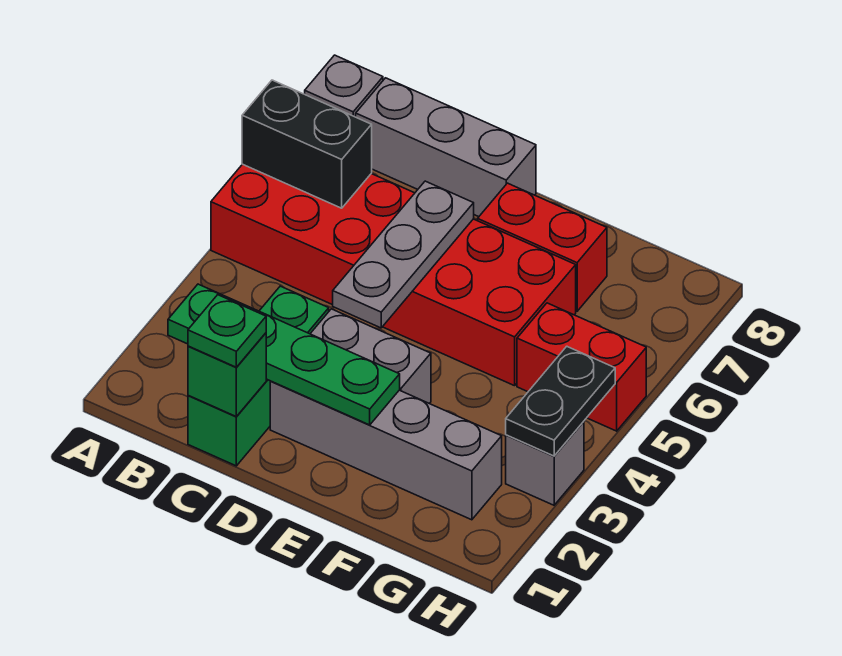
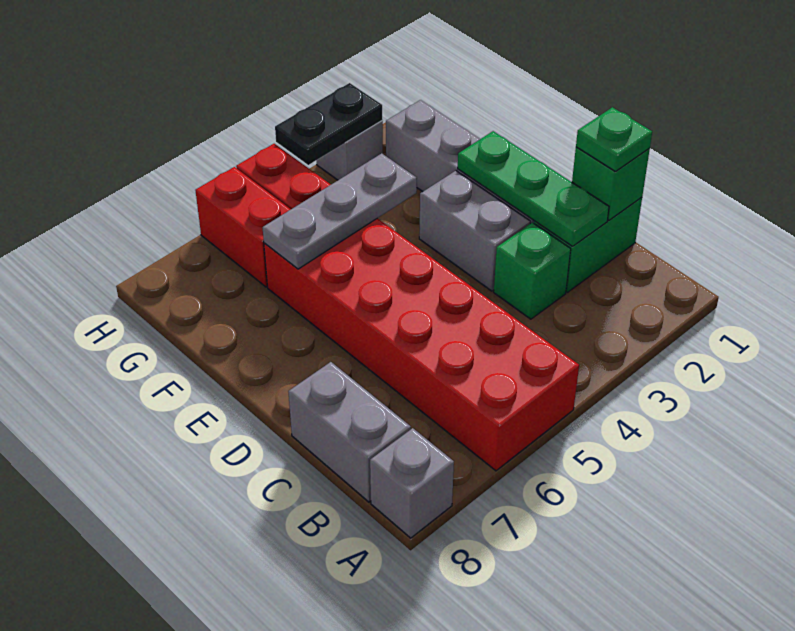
black brick A6:B6 level 2 -> none
green plate B2:E2 level 2 -> green plate C2:E2 level 2
grey brick B8:D8 level 1 -> grey brick B8:C8 level 1
grey plate D4:D6 level 2 -> grey plate F4:F6 level 2
red brick E7:F7 level 1 -> red brick G6:H6 level 1

